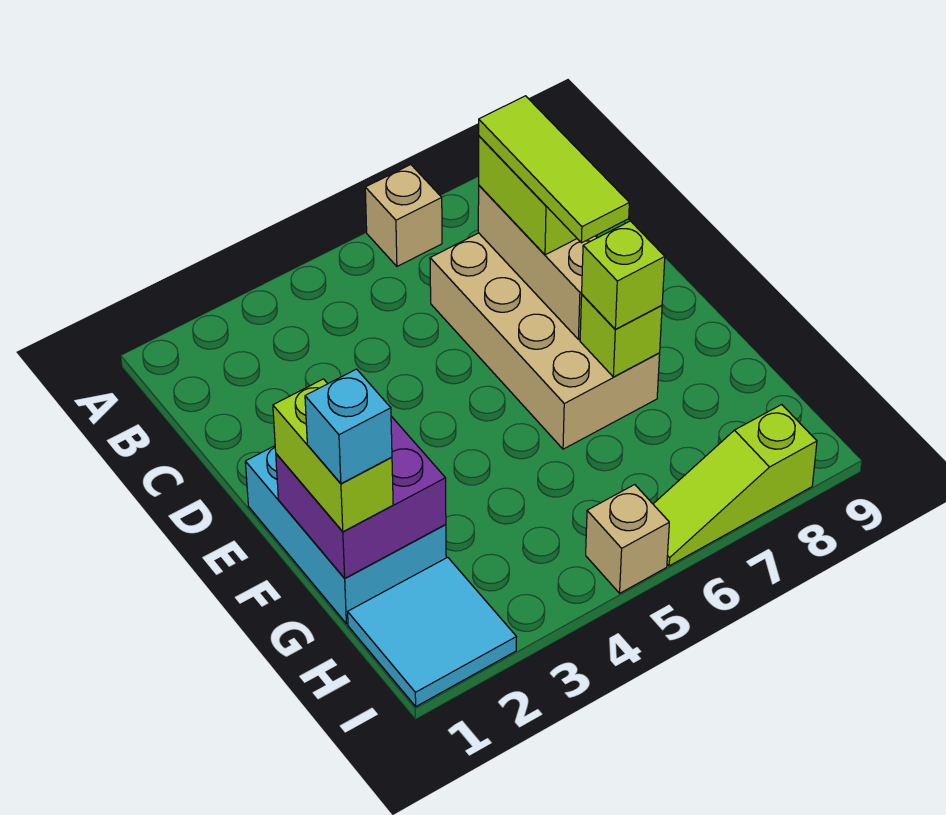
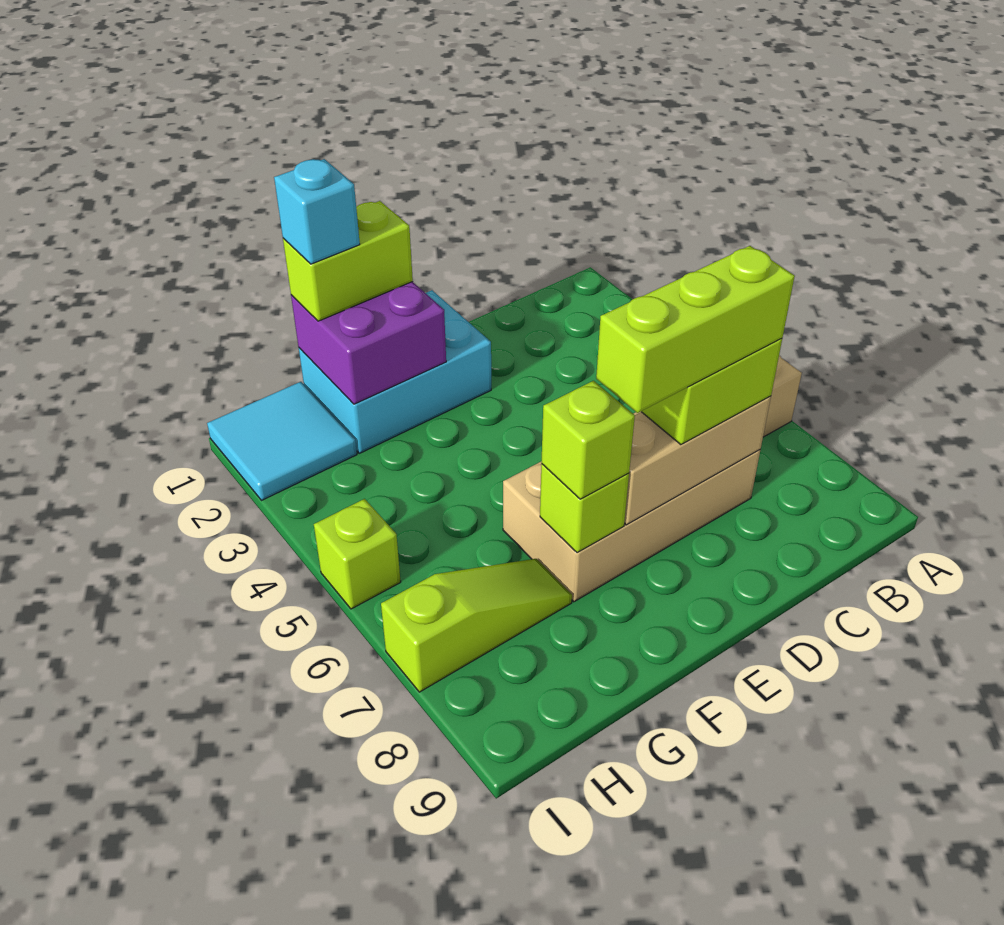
lime tile C7:E7 level 4 -> lime brick C7:E7 level 4
tan brick I5 level 1 -> lime brick I5 level 1
lime slope I6:I8 level 1 top 8 -> lime slope G7:I7 level 1 top I

